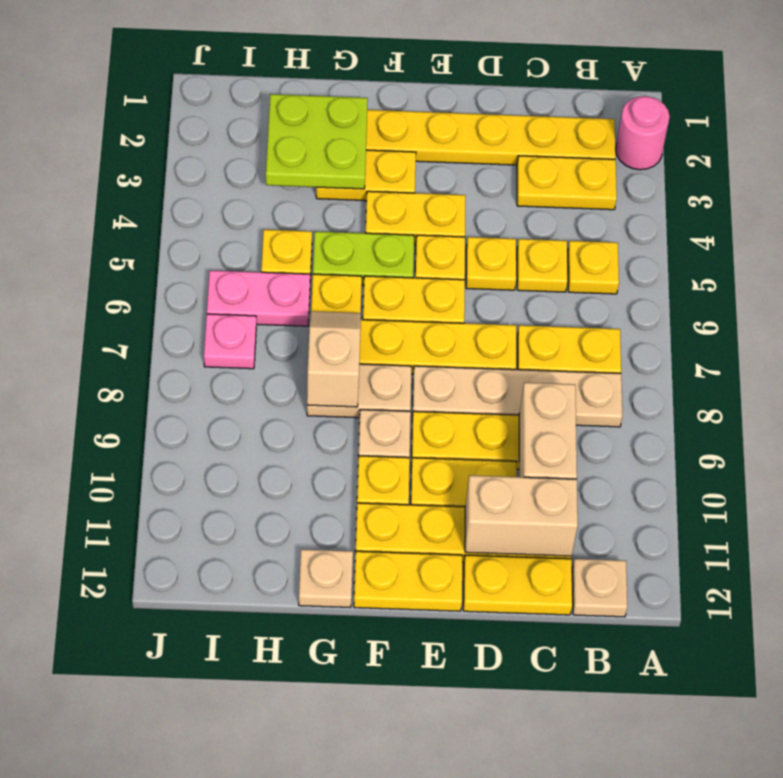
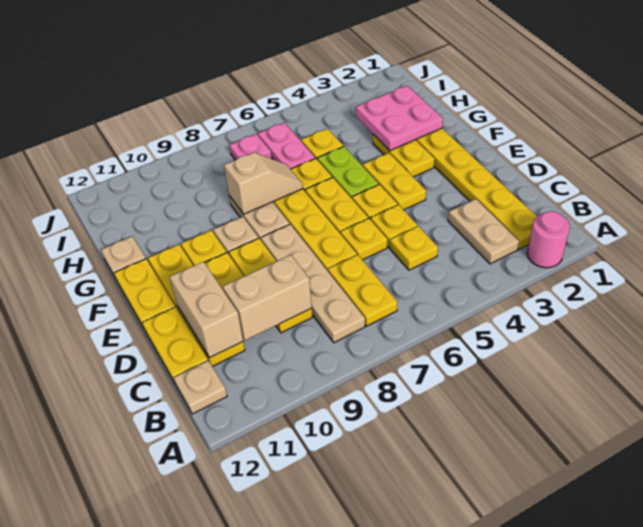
yellow plate B3:C3 level 1 -> tan plate B3:C3 level 1
yellow plate B5 level 1 -> yellow plate D6 level 1
lime plate G2:H3 level 2 -> pink plate G2:H3 level 2

